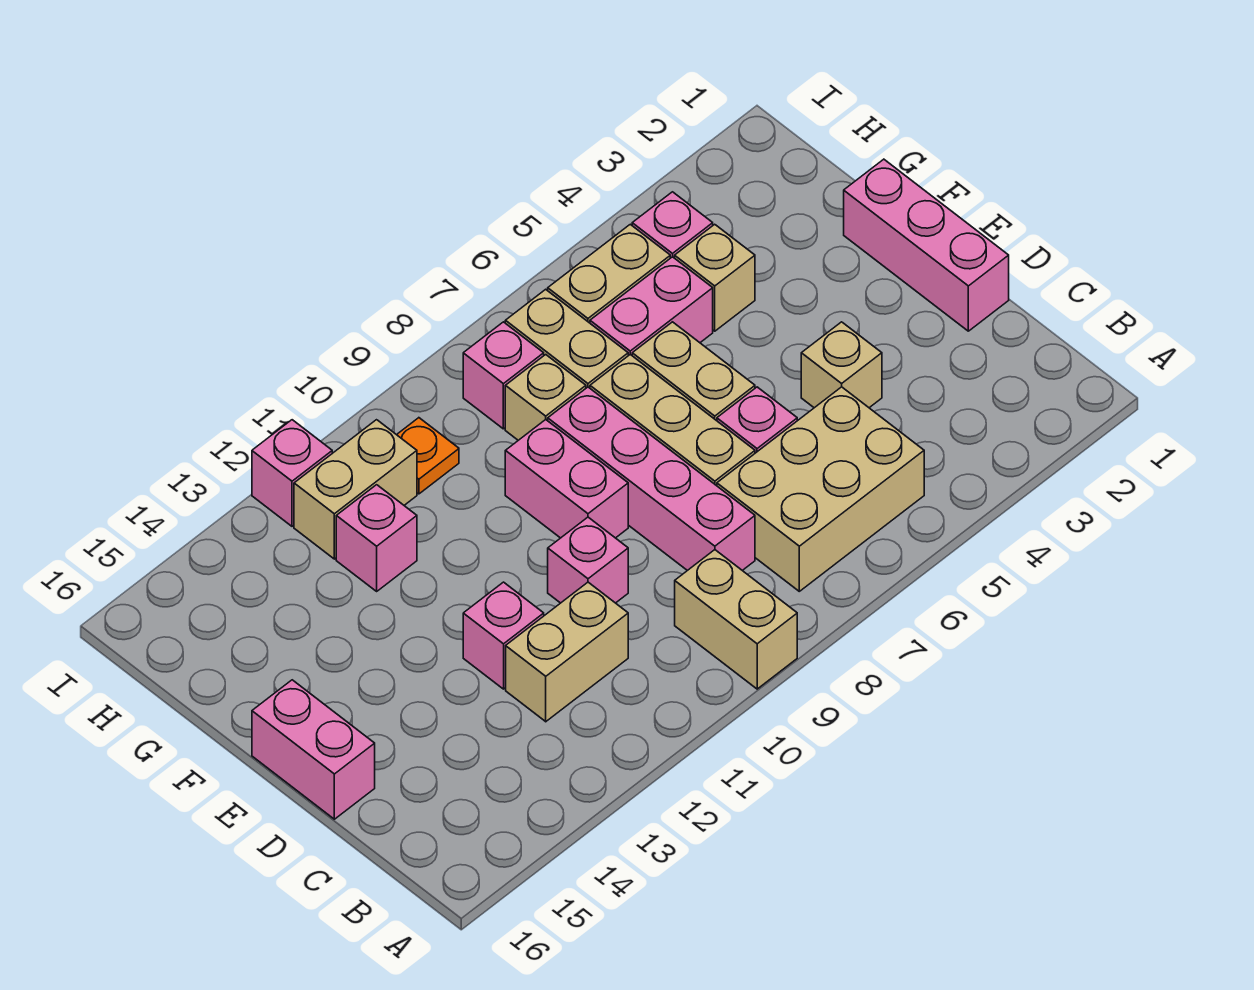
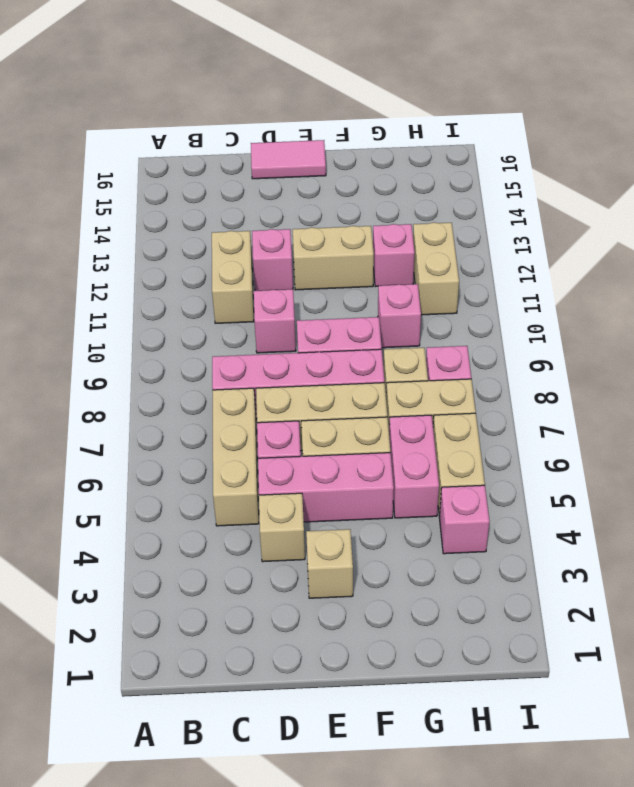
tan brick A9:B9 level 1 -> tan brick E12:F12 level 1
tan brick B5:C7 level 1 -> tan brick C5:C7 level 1
pink brick D1:F1 level 1 -> pink brick D5:F5 level 1
pink brick D16:E16 level 1 -> pink tile D16:E16 level 1
tan brick G4 level 1 -> tan brick E3 level 1
orange plate H10 level 1 -> none
pink brick I12 level 1 -> pink brick G10 level 1

